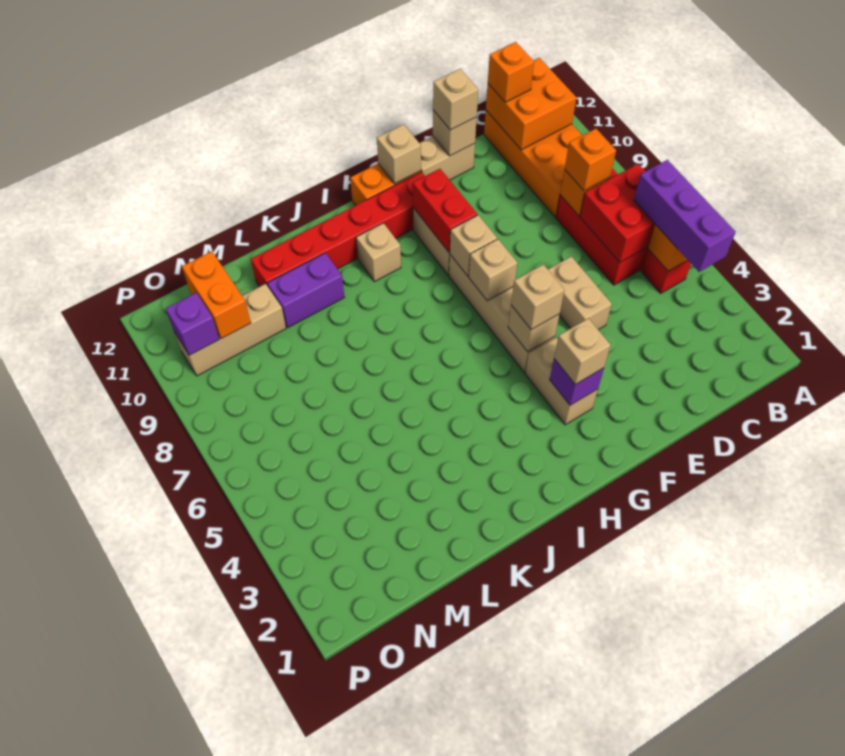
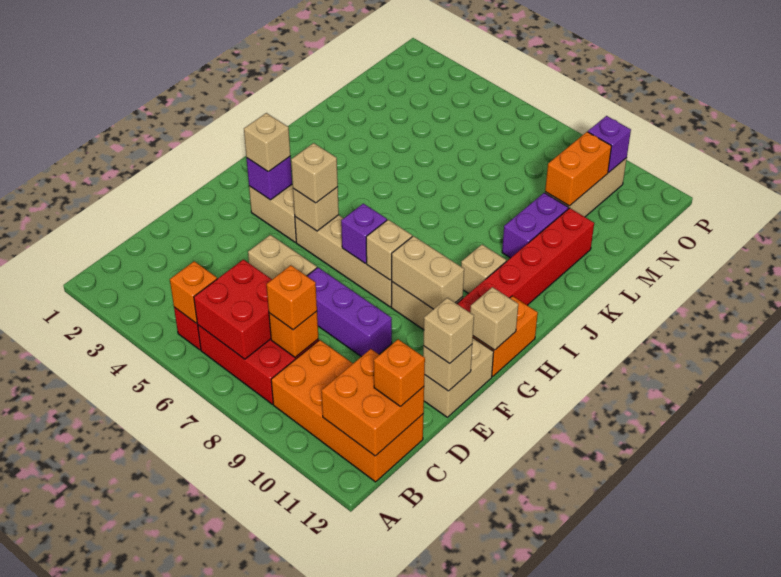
purple brick B4:B6 level 3 -> purple brick E7:E9 level 1
tan brick G7 level 2 -> purple brick G7 level 2
red brick G9:G10 level 2 -> tan brick G9:G10 level 2
orange brick N10:N11 level 2 -> orange brick M10:N10 level 2

